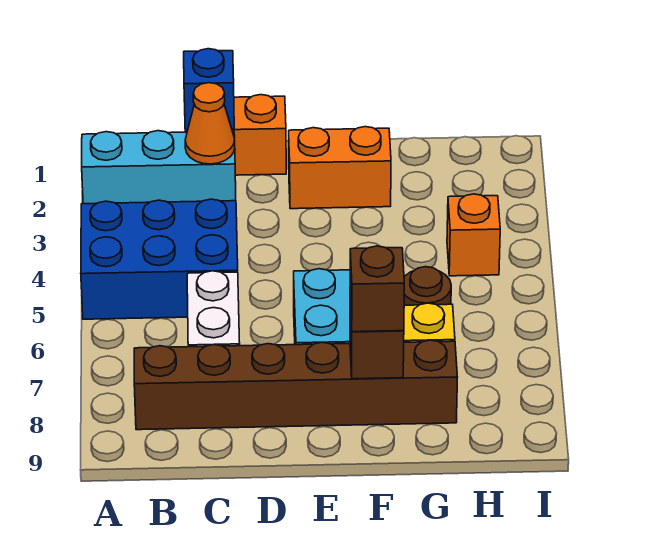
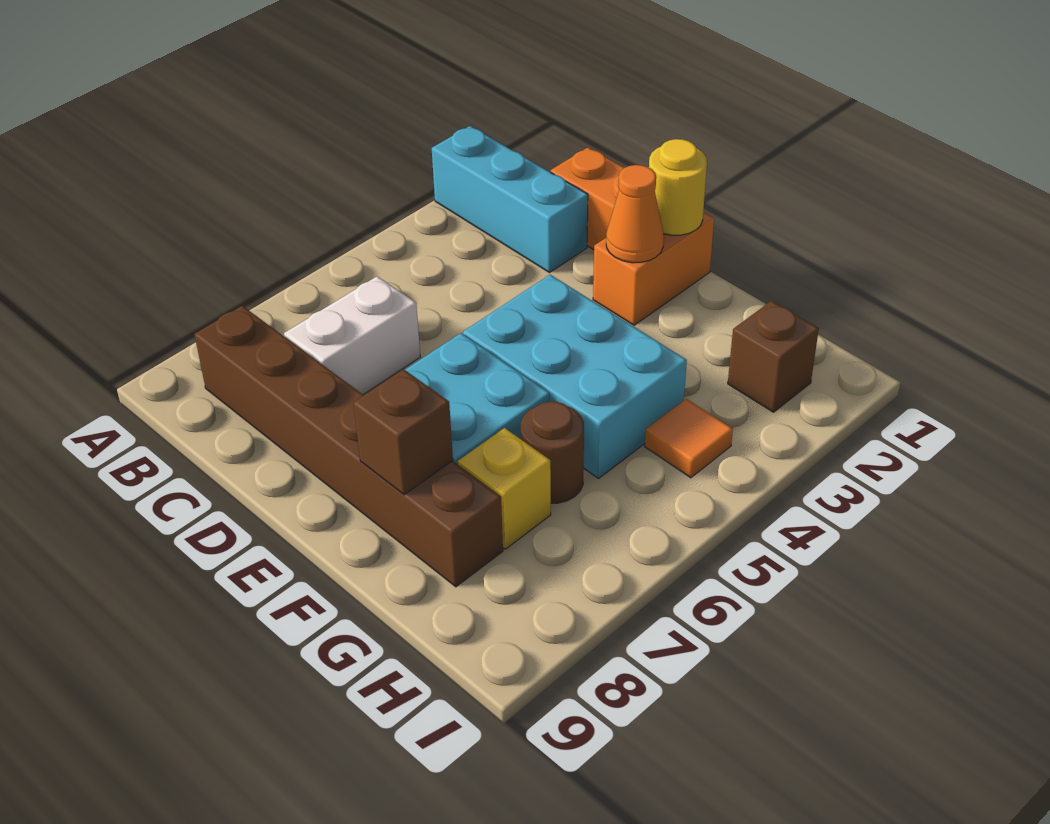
blue brick A4:C5 level 1 -> none
blue brick C1 level 2 -> none
orange cone C2 level 2 -> orange cone E2 level 2
none -> yellow round brick E1 level 2
orange brick E2:F2 level 1 -> orange brick E1:E2 level 1
none -> cyan brick E4:G5 level 1
brown brick F8 level 3 -> brown brick H2 level 1
orange brick H4 level 1 -> orange tile H4 level 1

